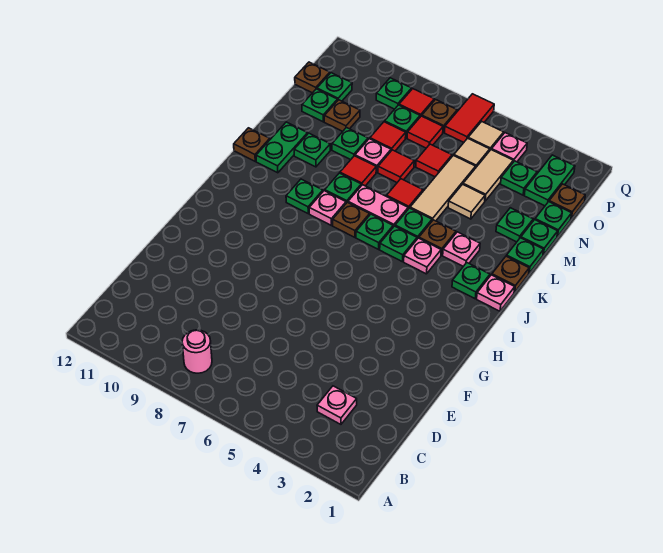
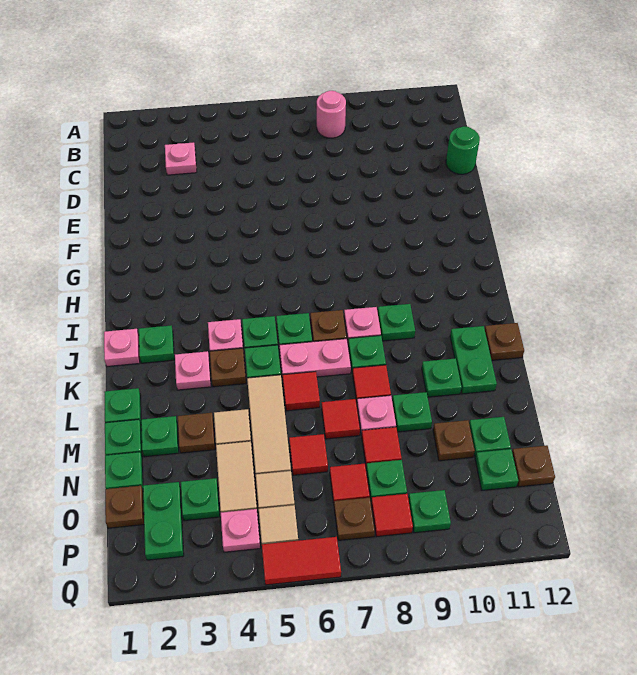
none -> green round brick D12 level 1
brown plate K1 level 1 -> brown plate M3 level 1
red tile P6:Q6 level 1 -> red tile Q5:Q6 level 1

